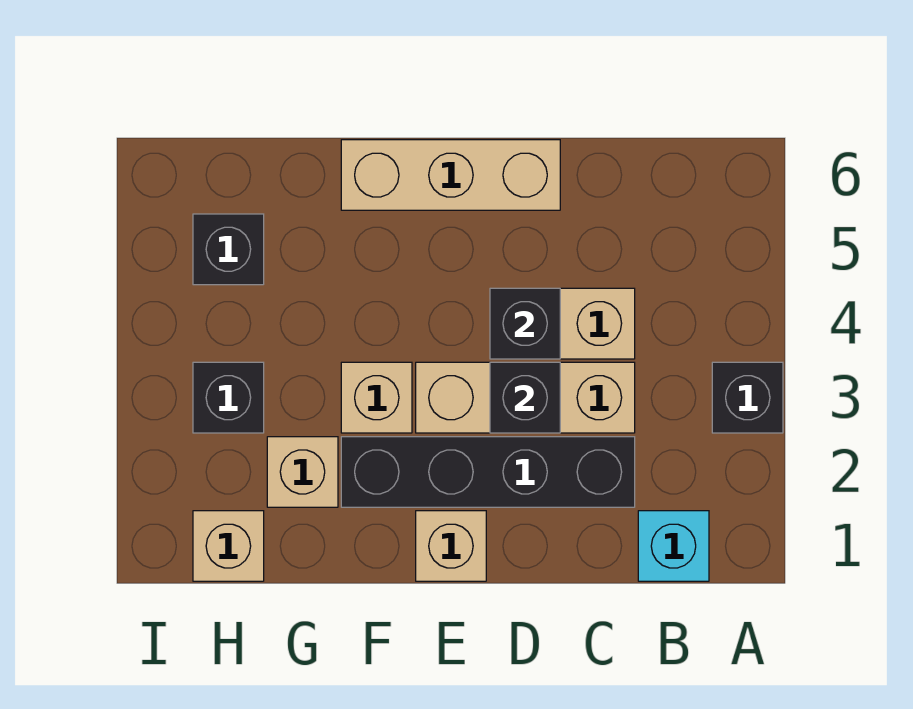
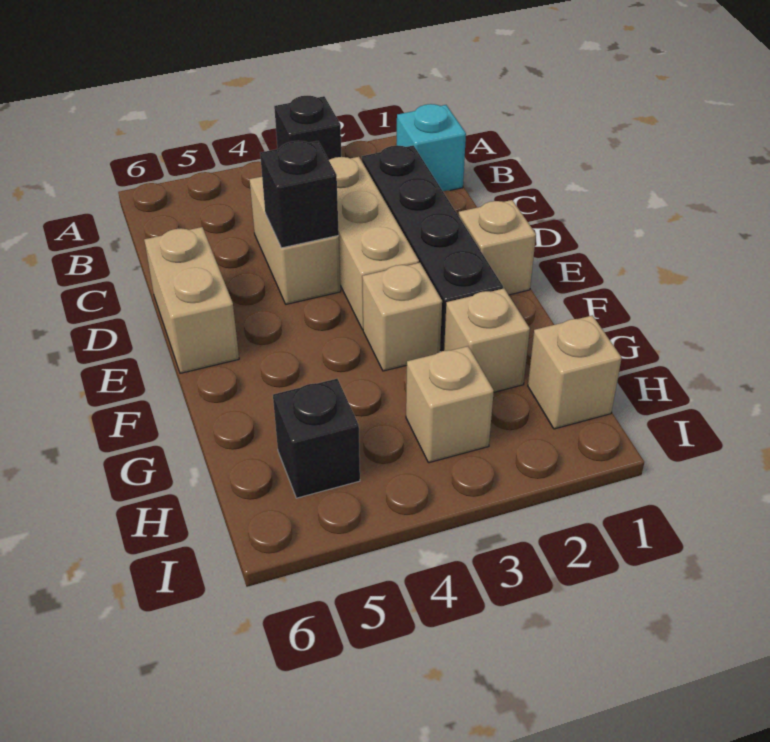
black brick D3 level 2 -> none
tan brick D6:F6 level 1 -> tan brick D6:E6 level 1
black brick H3 level 1 -> tan brick H3 level 1

